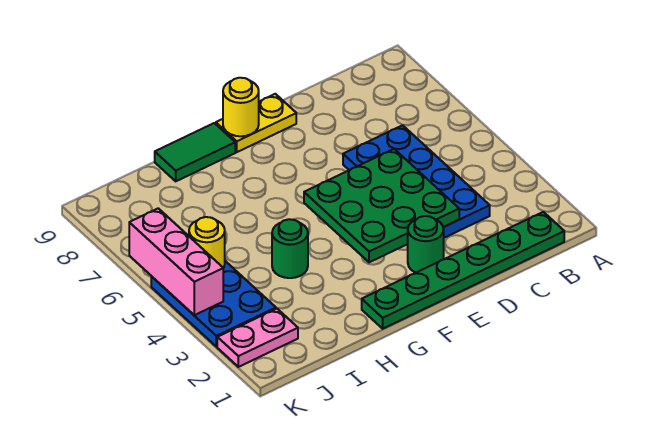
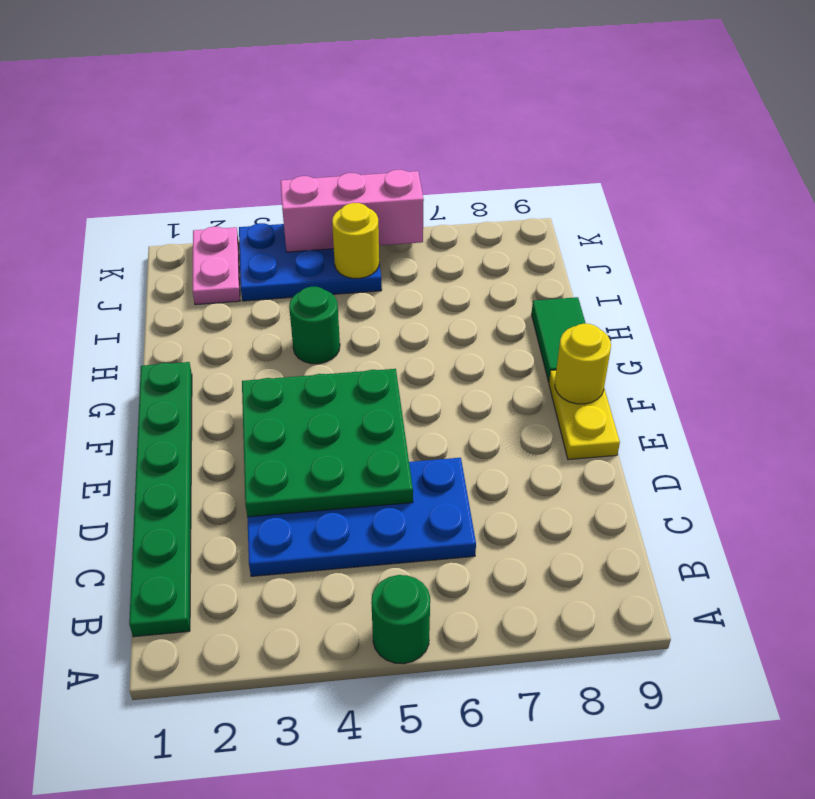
green round brick E2 level 1 -> green round brick A5 level 1

